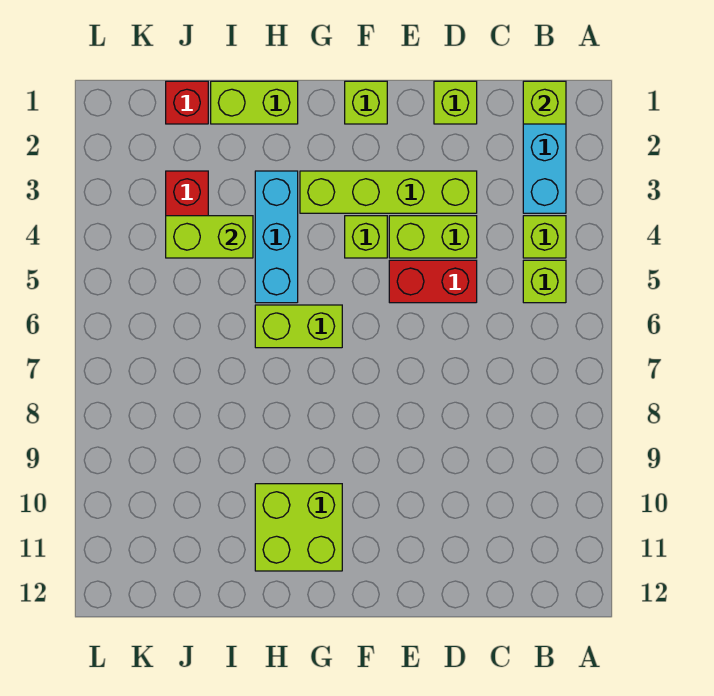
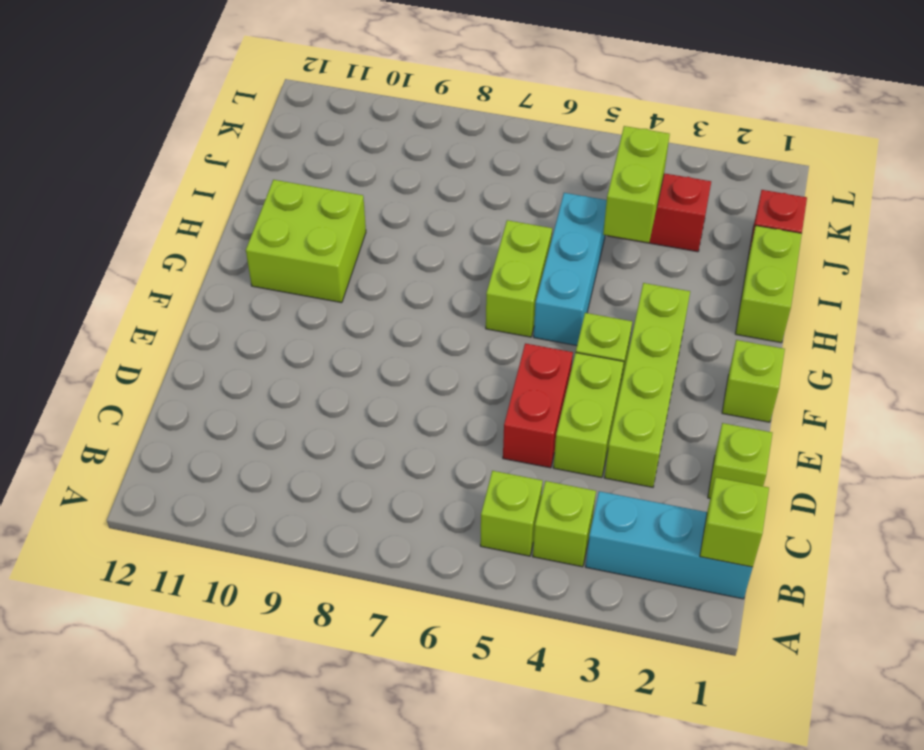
cyan brick H3:H5 level 1 -> cyan brick G5:I5 level 1

